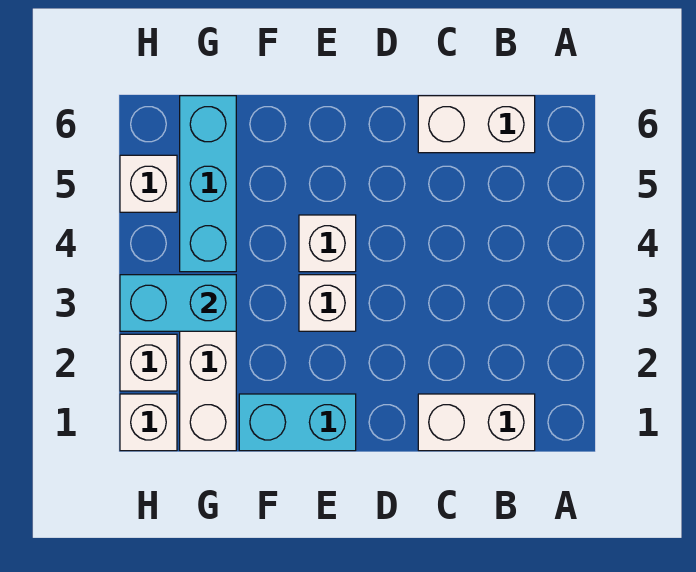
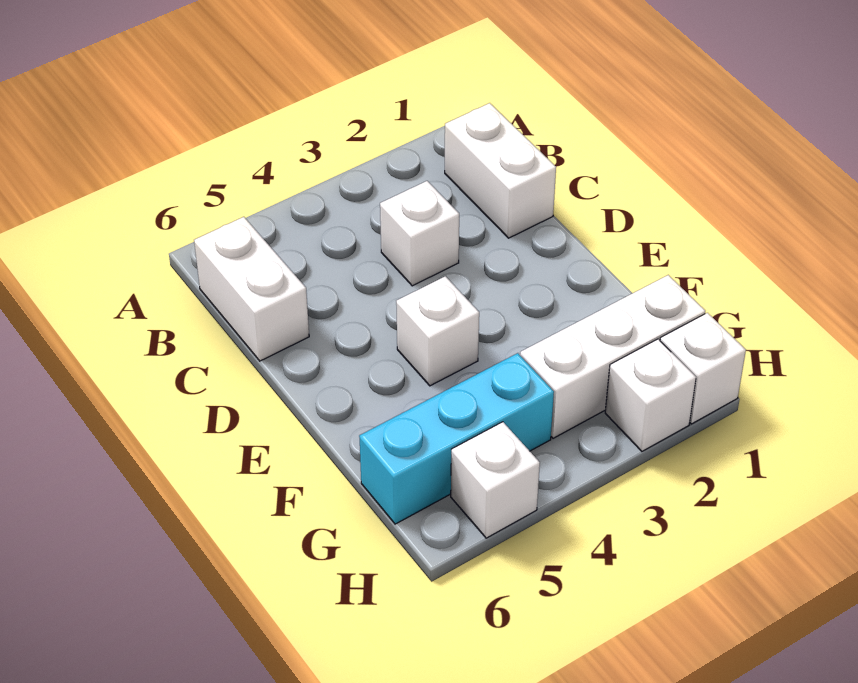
cyan brick E1:F1 level 1 -> none
white brick E3 level 1 -> white brick C3 level 1
cyan brick G3:H3 level 2 -> none

